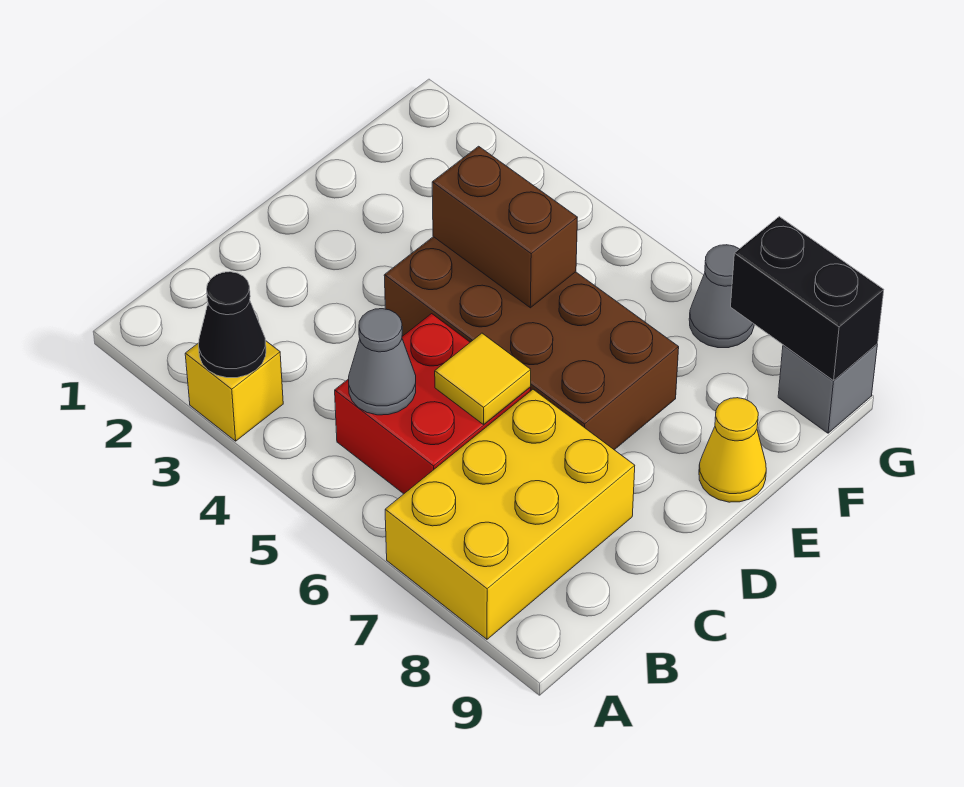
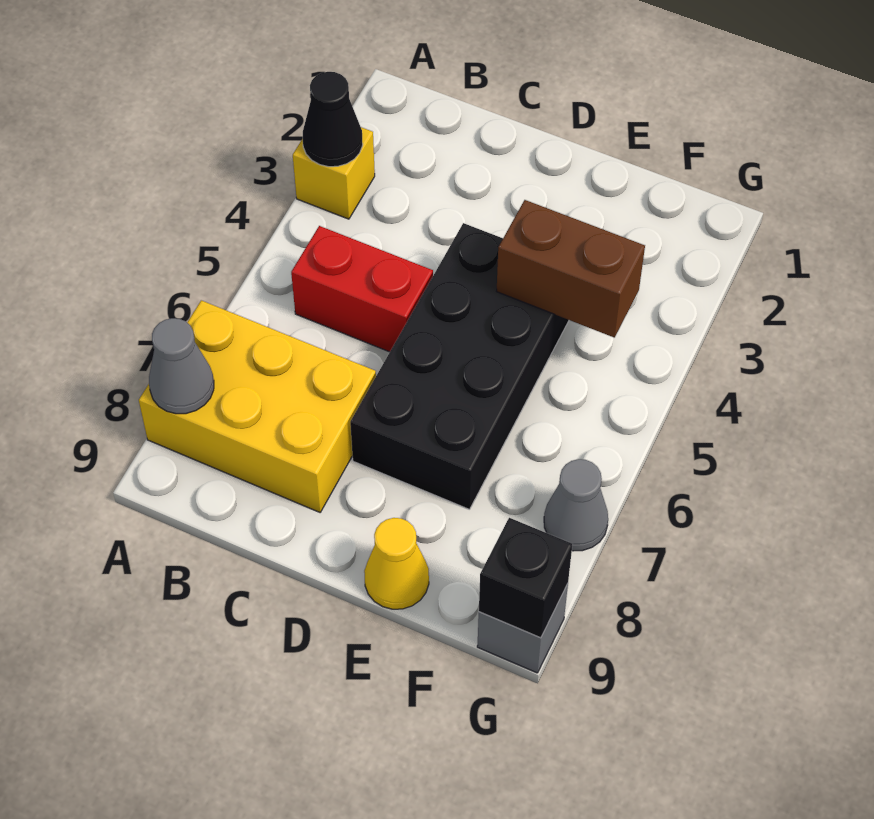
red brick B5:C6 level 1 -> red brick B5:C5 level 1
grey cone B5 level 2 -> grey cone A8 level 2
yellow tile C6 level 2 -> none
brown brick D4:E7 level 1 -> black brick D4:E7 level 1
brown brick E4:E5 level 2 -> brown brick E4:F4 level 2
black brick G8:G9 level 2 -> black brick G9 level 2

